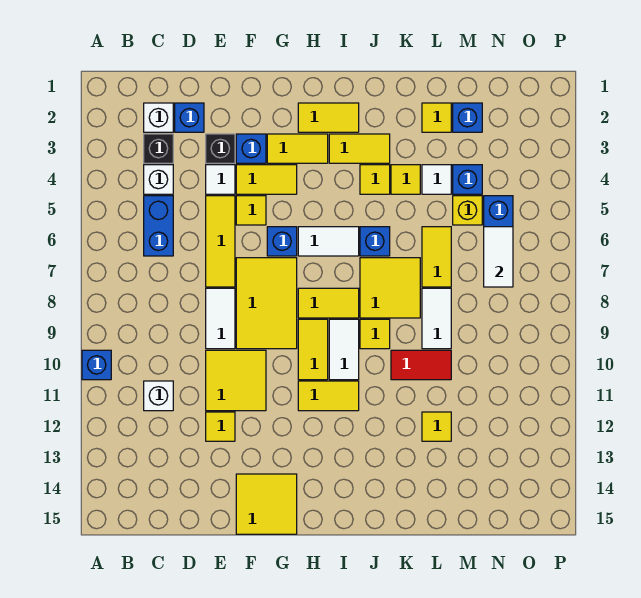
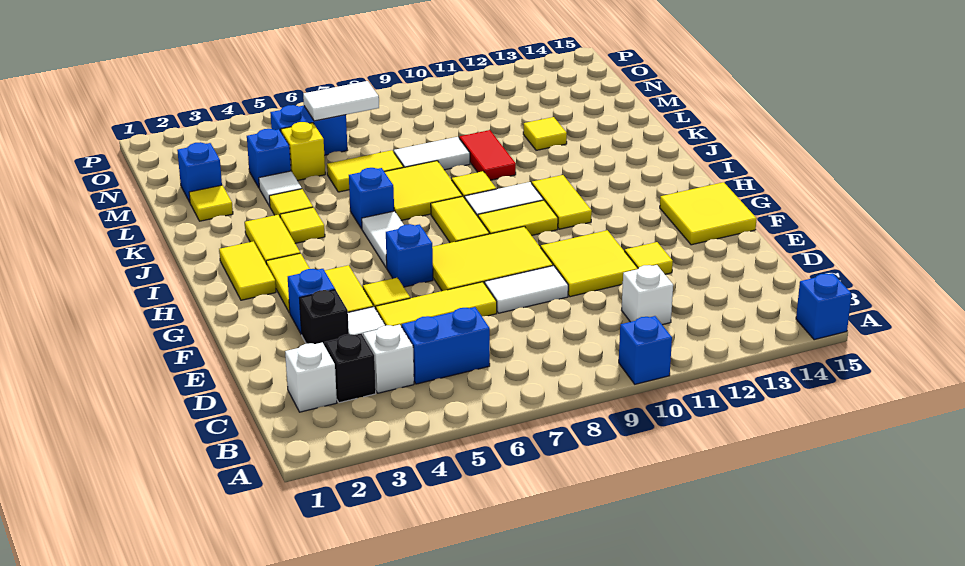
blue brick D2 level 1 -> blue brick A15 level 1

